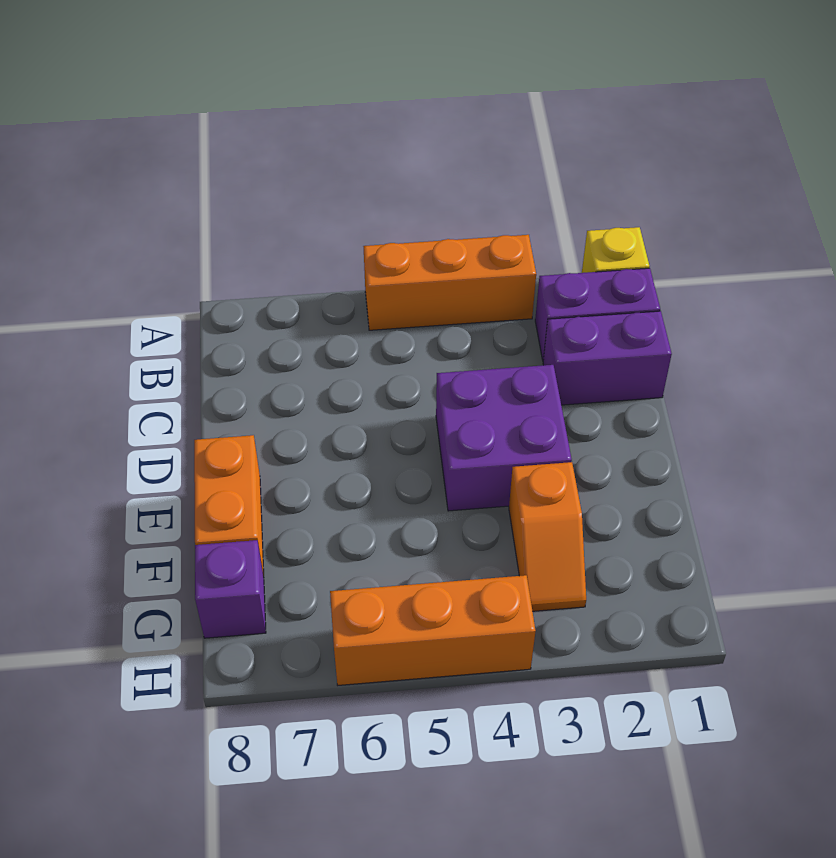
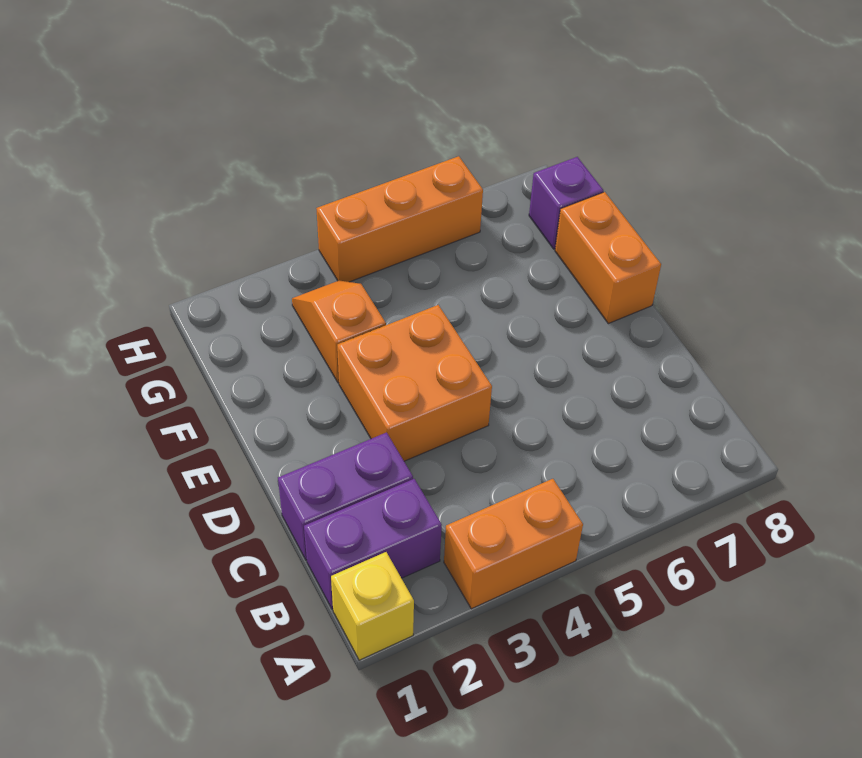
orange brick A3:A5 level 1 -> orange brick A3:A4 level 1
purple brick D3:E4 level 1 -> orange brick D3:E4 level 1

